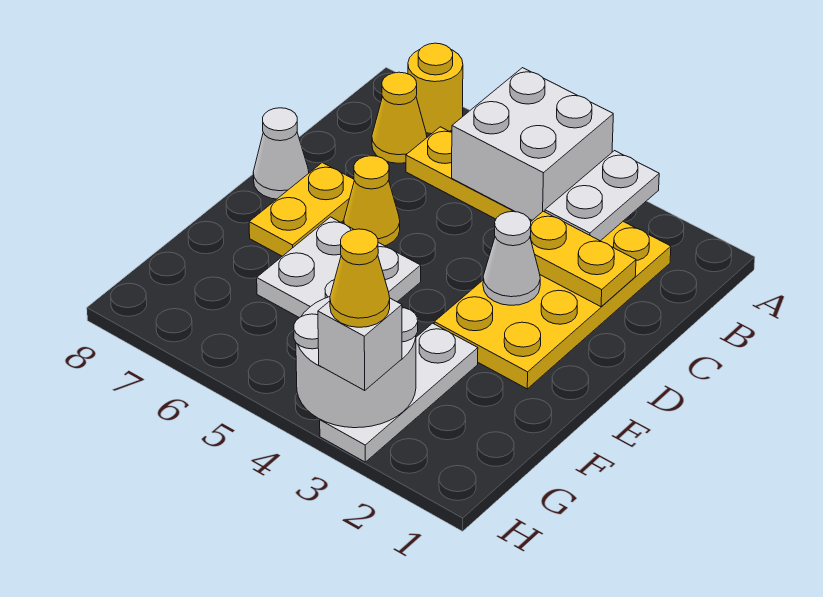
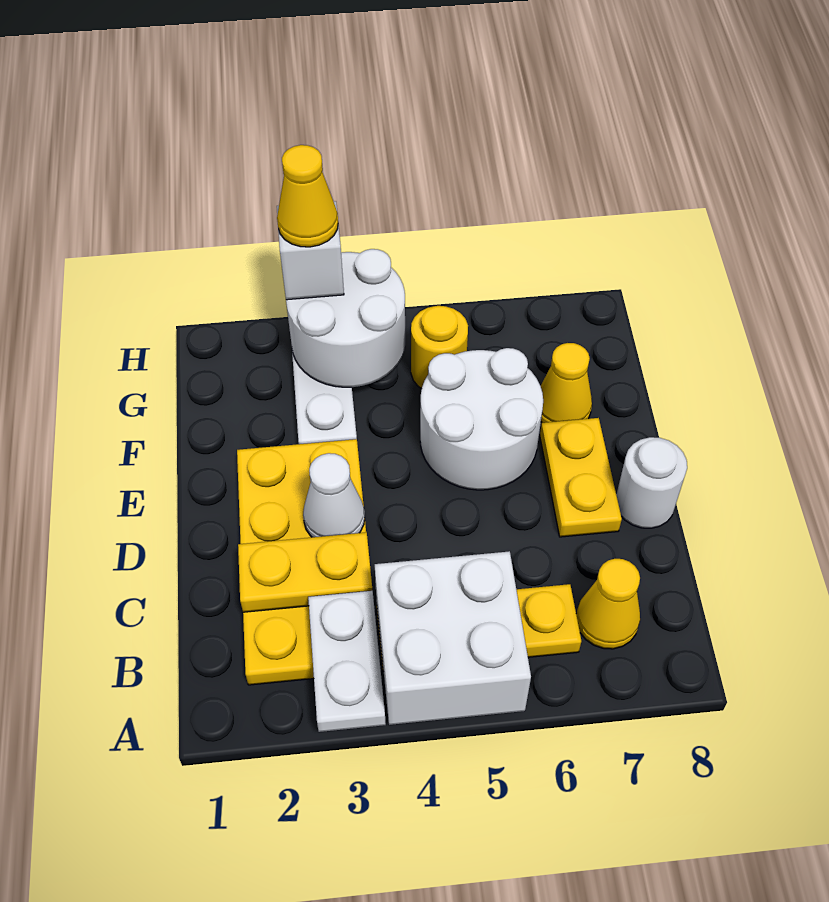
yellow round brick A7 level 1 -> yellow round brick G5 level 1
yellow cone D6 level 1 -> yellow cone F7 level 1
white cone D8 level 1 -> white round brick D8 level 1
white plate E5:F6 level 1 -> white round brick E5:F6 level 1

